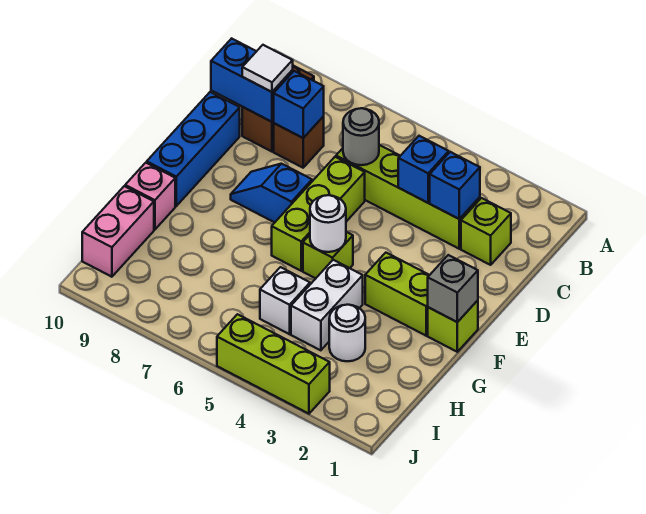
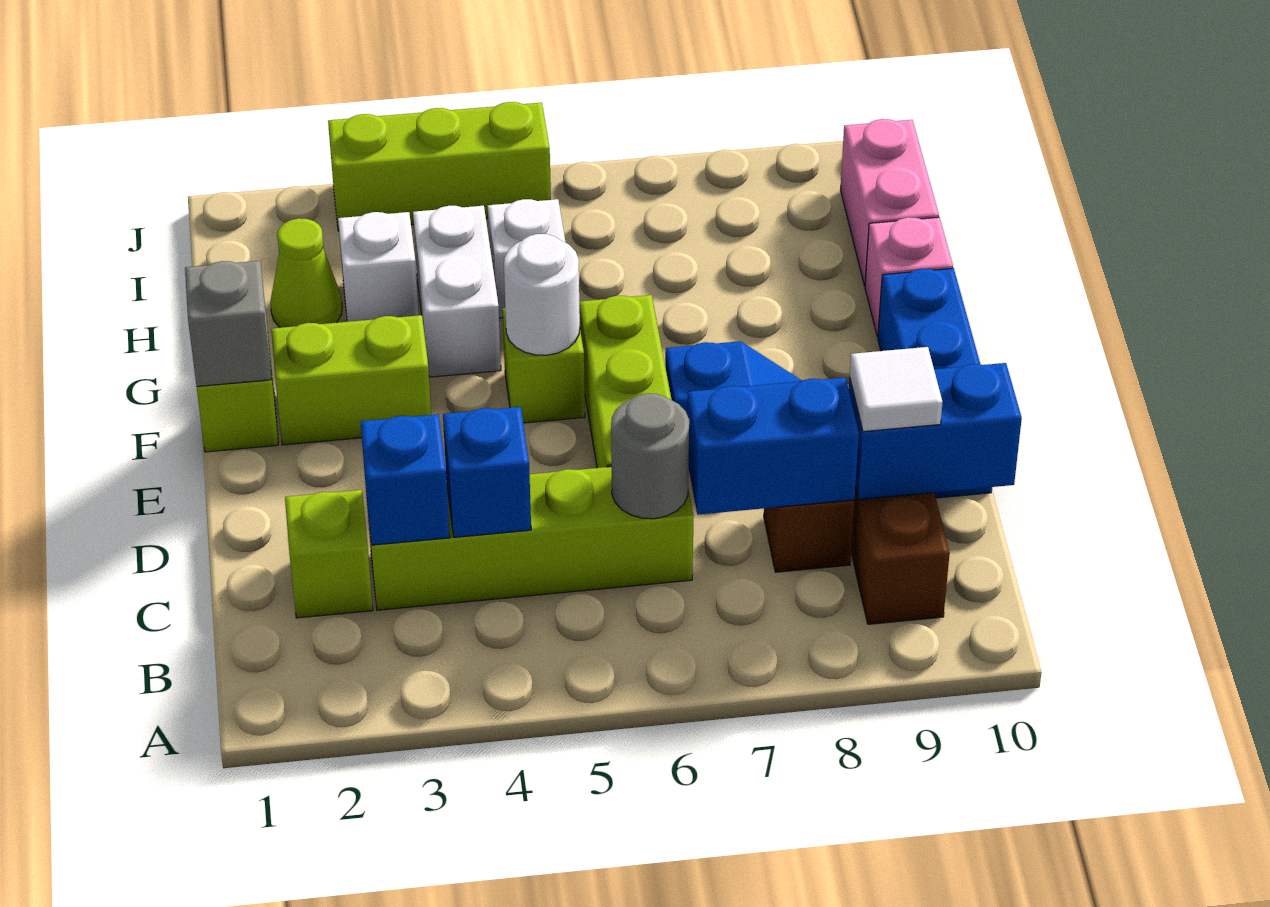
blue brick C8 level 2 -> blue brick C7:C8 level 2
none -> lime cone H2 level 1
white round brick H3 level 1 -> white brick H3 level 1

